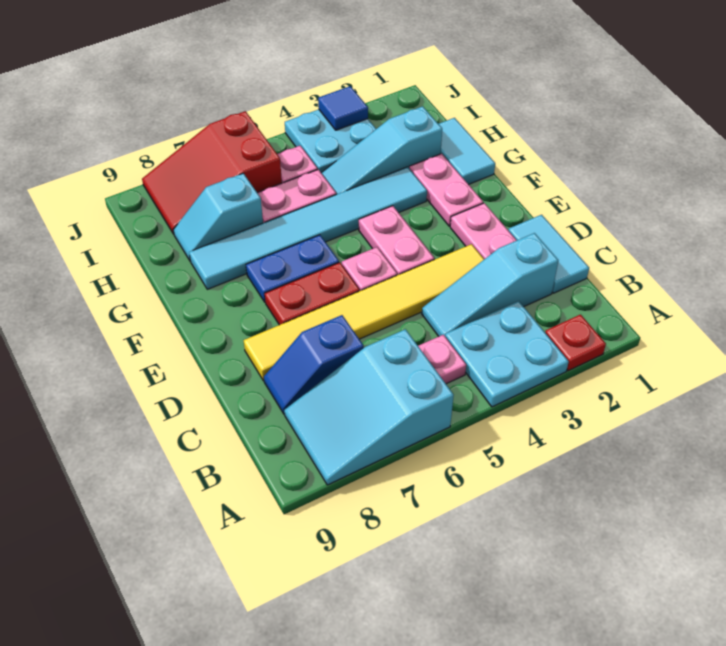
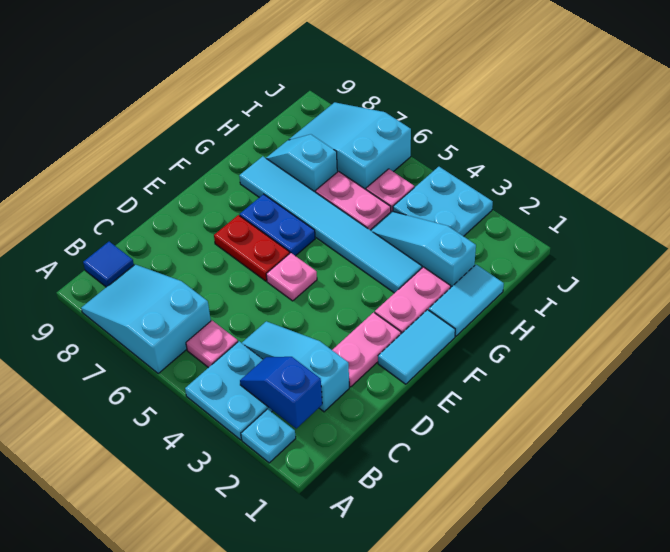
red plate A2 level 1 -> cyan plate A2 level 1
cyan tile C1:D1 level 1 -> cyan tile E1:F1 level 1
blue slope C7:C8 level 1 top 7 -> blue slope B2:B3 level 2 top 2
yellow tile D3:D8 level 1 -> none
pink plate E4:F4 level 1 -> none
red slope I6:J8 level 1 top 6 -> cyan slope I6:J8 level 1 top 6
blue tile J3 level 2 -> blue tile B9 level 1

